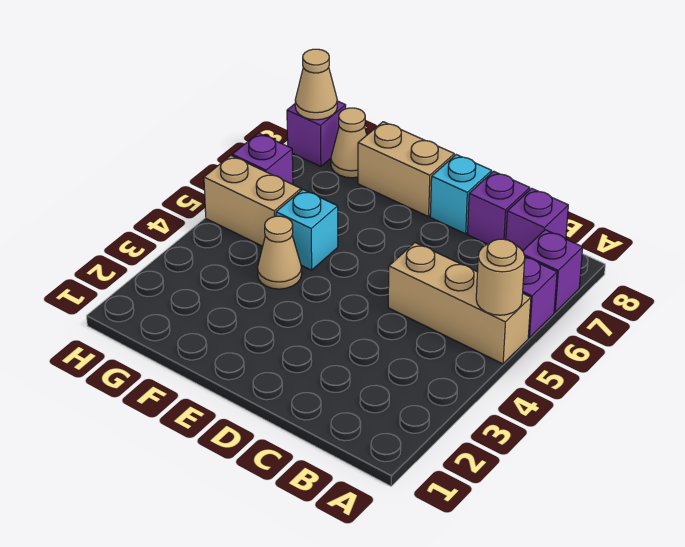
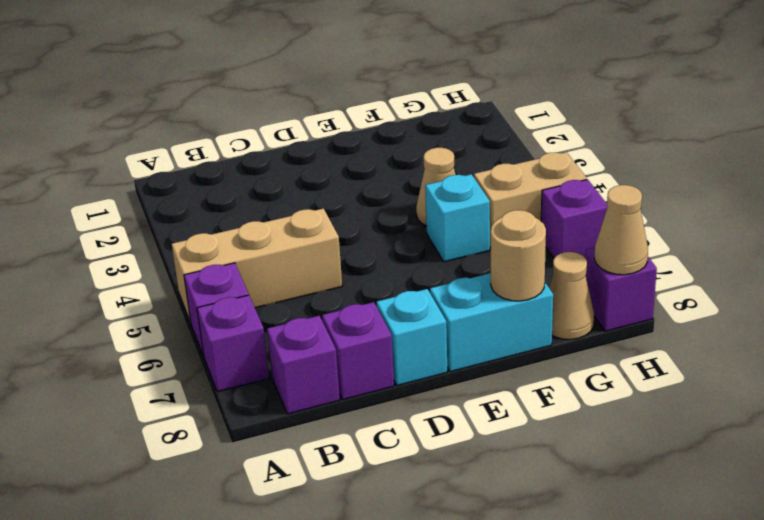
tan round brick A5 level 2 -> tan round brick F8 level 2
tan brick E8:F8 level 1 -> cyan brick E8:F8 level 1

